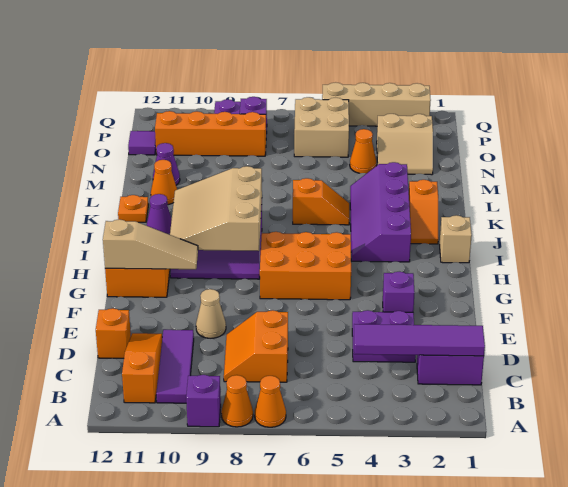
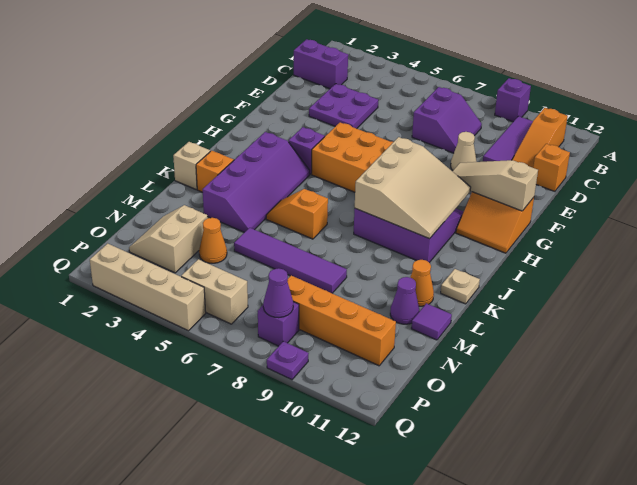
orange cone A7 level 1 -> none
orange cone A8 level 1 -> none
purple tile C1:C4 level 2 -> purple tile M5:M8 level 1
orange slope C7:D8 level 1 top 7 -> purple slope C7:D8 level 1 top 7
purple brick F3 level 1 -> purple brick H4 level 1
tan brick I1 level 1 -> tan brick K1 level 1
purple cone J11 level 1 -> purple cone P8 level 2
orange plate K12 level 1 -> tan plate K12 level 1
tan slope N2:O3 level 1 top O -> tan slope N2:O3 level 1 top 3
tan brick O5:P6 level 1 -> tan brick P5:P6 level 1
purple tile O12 level 1 -> purple tile M12 level 1

